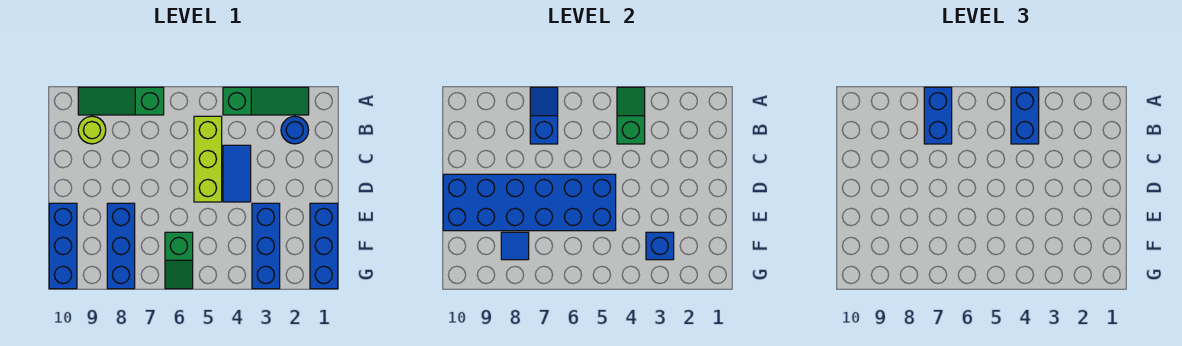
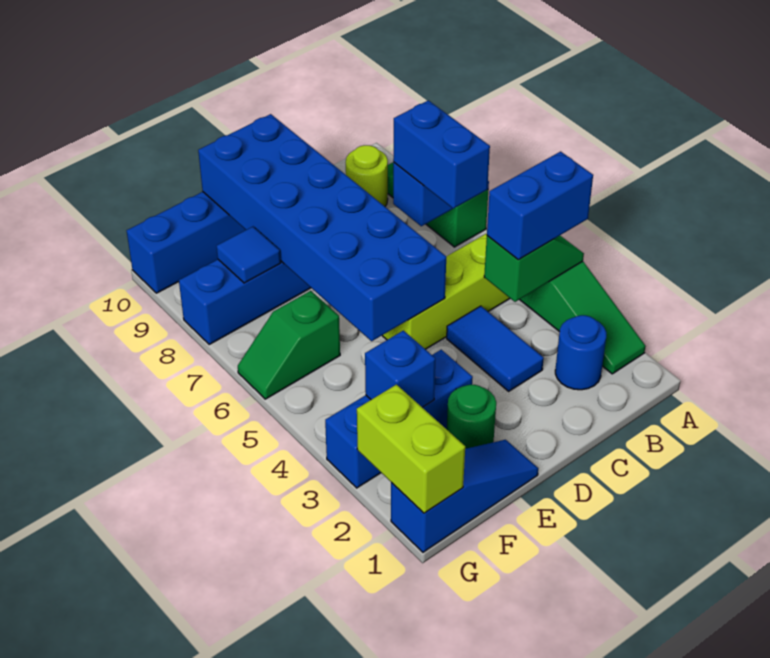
blue brick A7:B7 level 3 -> blue brick B6:B7 level 3
blue tile C4:D4 level 1 -> blue tile C3:C4 level 1
blue brick E1:G1 level 1 -> blue slope E1:G1 level 1 top G
none -> green round brick E2 level 1
none -> lime brick G1:G2 level 2

